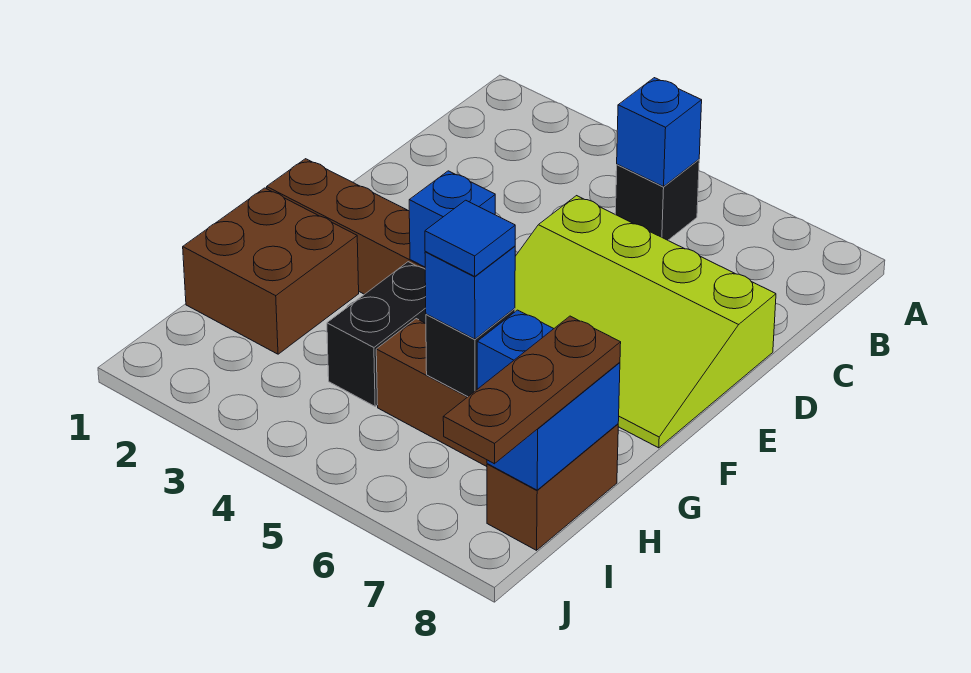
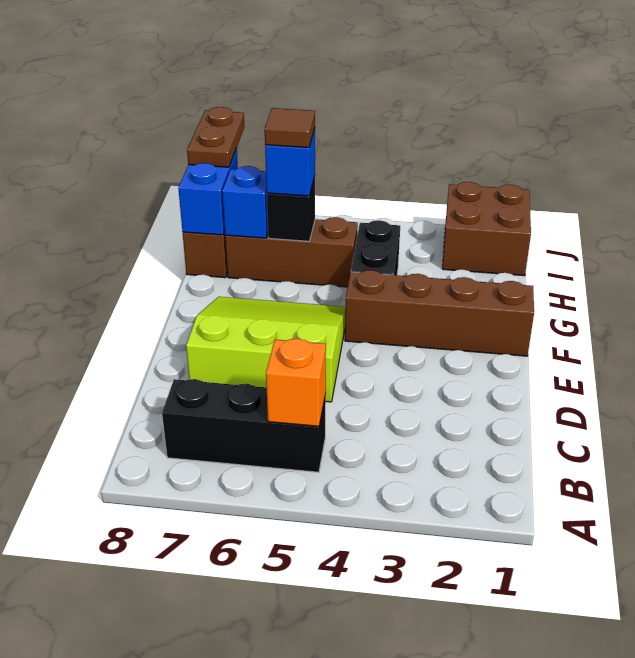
black brick B5 level 1 -> black brick B5:B7 level 1
blue brick B5 level 2 -> orange brick B5 level 2
lime slope D5:F8 level 1 top D -> lime slope D5:F7 level 1 top D
blue brick F4 level 2 -> none
brown brick G1:H2 level 1 -> brown brick I1:J2 level 1
blue tile H6 level 4 -> brown tile H6 level 4
brown plate H8:J8 level 3 -> brown plate I8:J8 level 3

